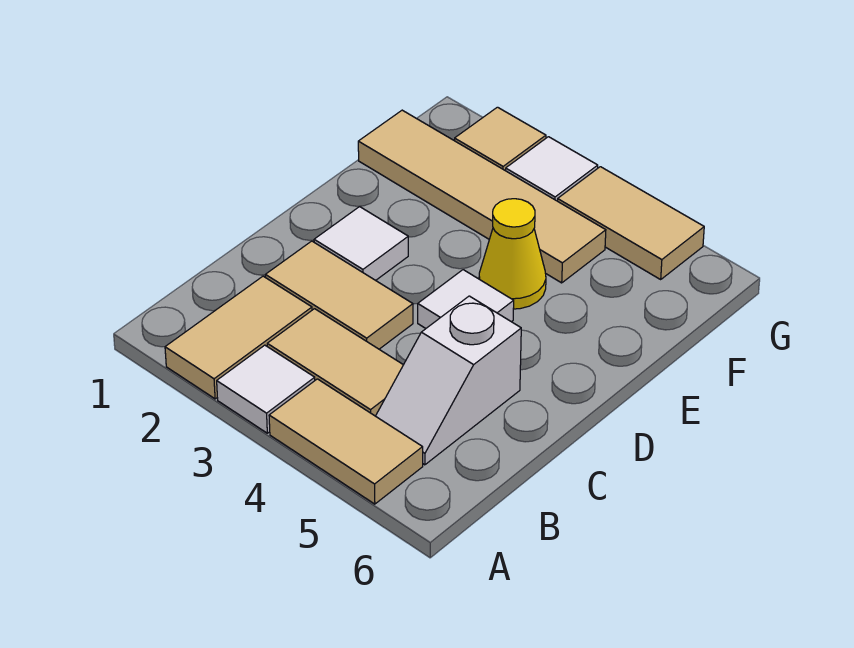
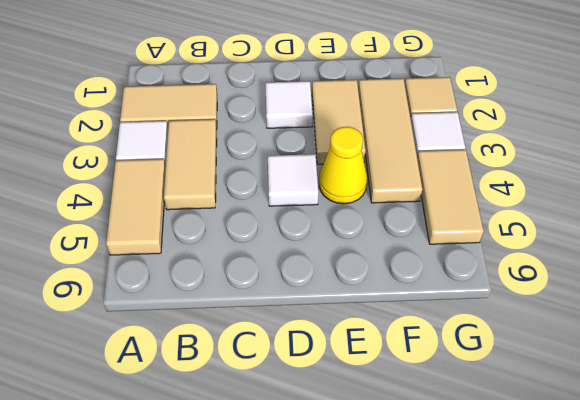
white slope B5:C5 level 1 top C -> none
tan tile C2:C3 level 1 -> tan tile E2:E3 level 1
tan tile F1:F4 level 1 -> tan tile F2:F4 level 1

